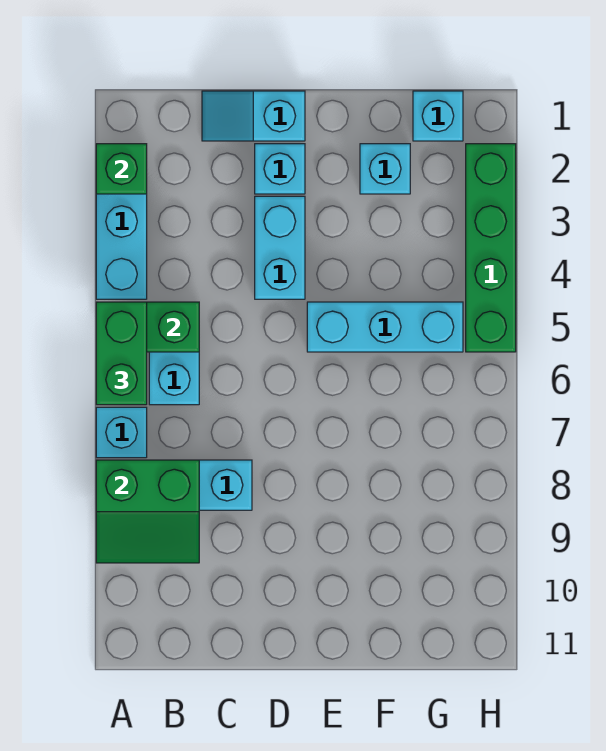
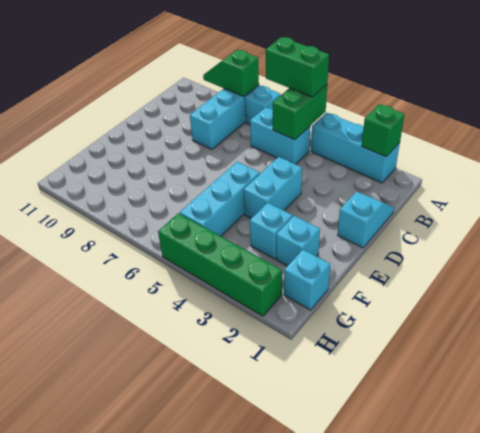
green slope A8:B9 level 2 top 8 -> green slope A8:A9 level 2 top 8
cyan brick D2 level 1 -> cyan brick F3 level 1
cyan brick D3:D4 level 1 -> cyan brick D4:E4 level 1

